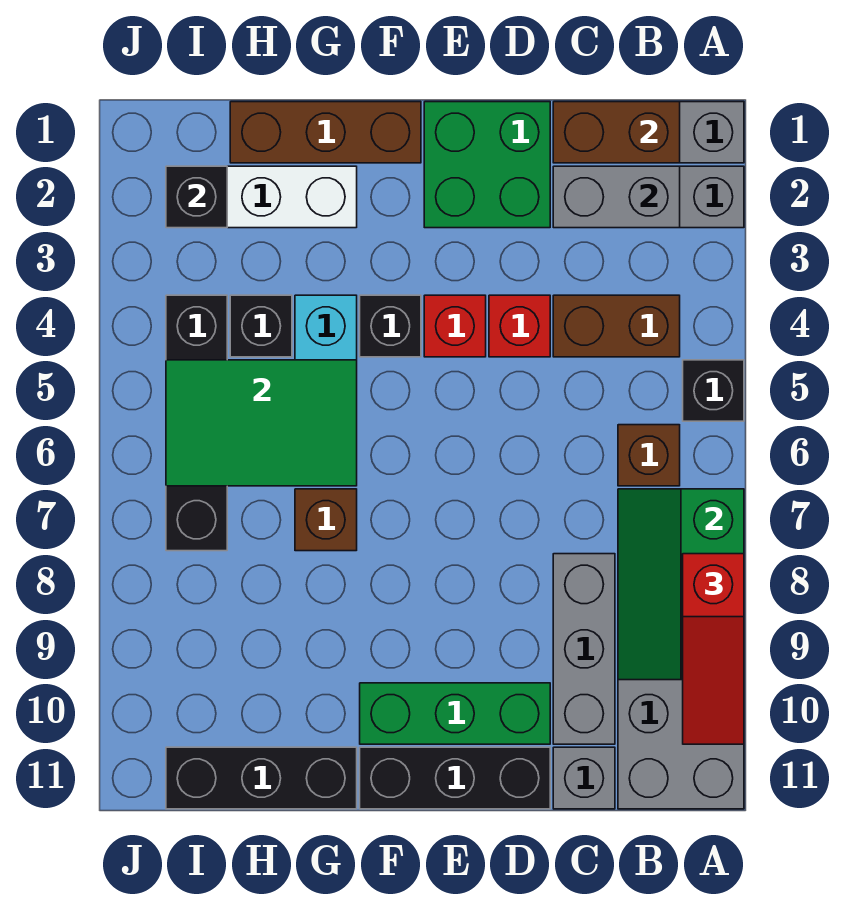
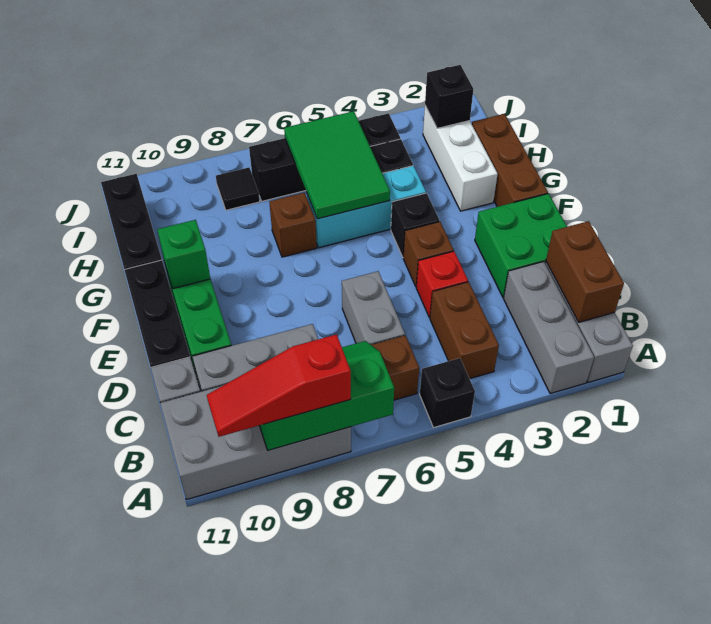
grey brick B2:C2 level 2 -> grey brick C6:D6 level 1
red brick E4 level 1 -> brown brick E4 level 1
none -> green brick F10 level 2
none -> black tile I8 level 1

